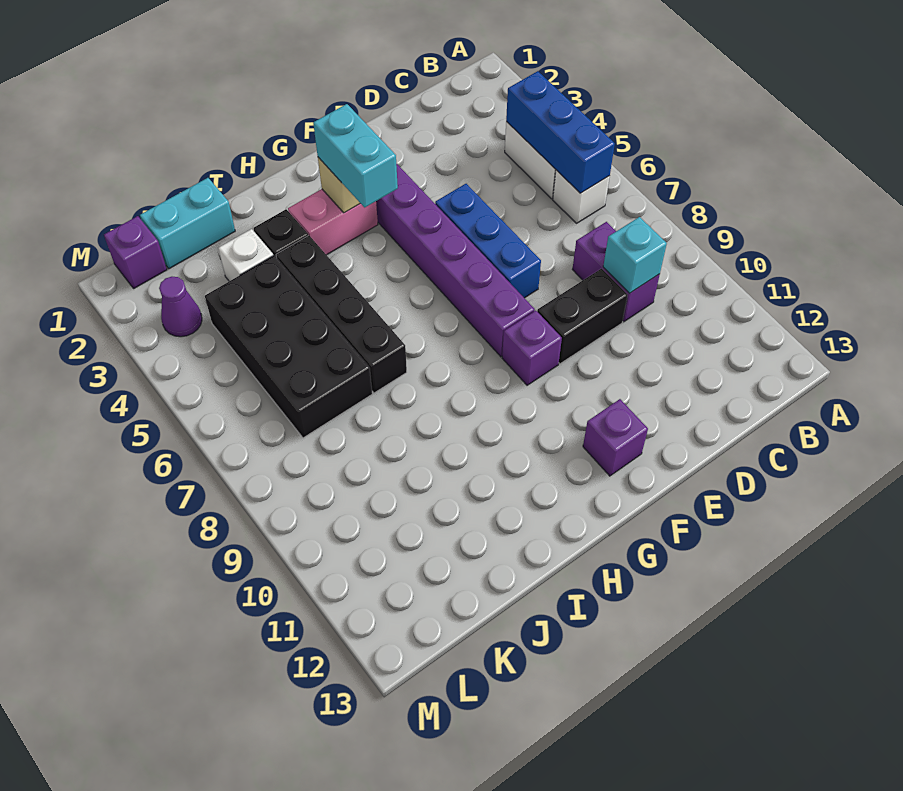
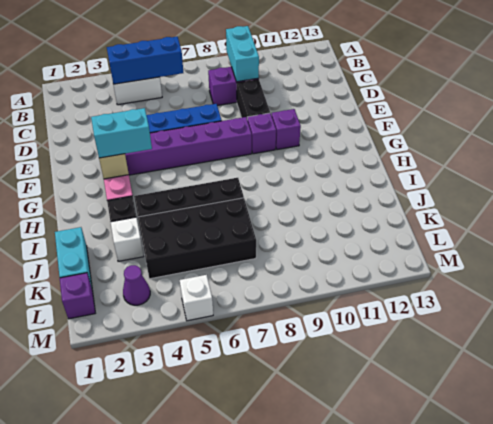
white brick B6 level 1 -> white brick M5 level 1
cyan brick C9 level 2 -> cyan brick B9:C9 level 2
purple brick F12 level 1 -> purple brick F10 level 1

